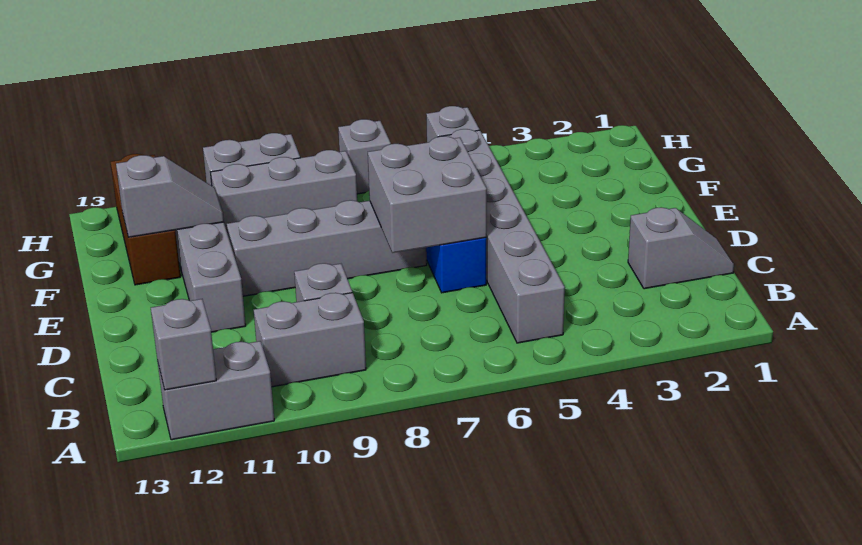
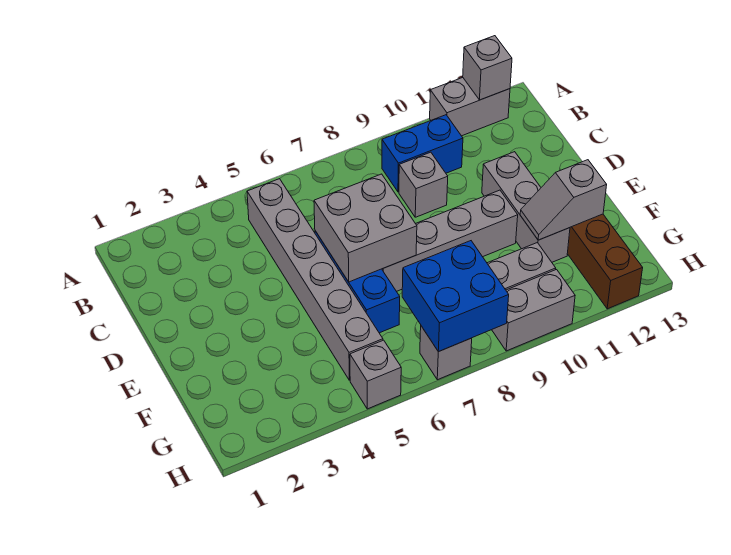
grey brick B9:B10 level 1 -> blue brick B9:B10 level 1
grey slope C1:C2 level 1 top 2 -> none
none -> blue brick G7:H8 level 2

